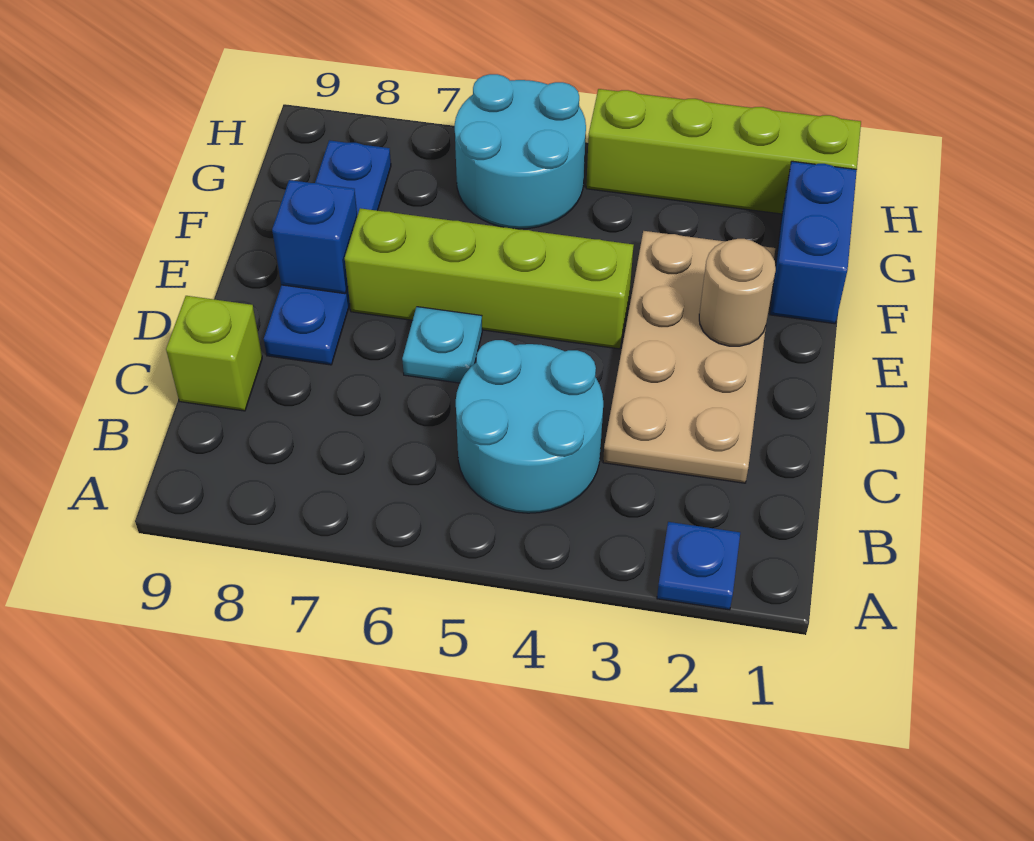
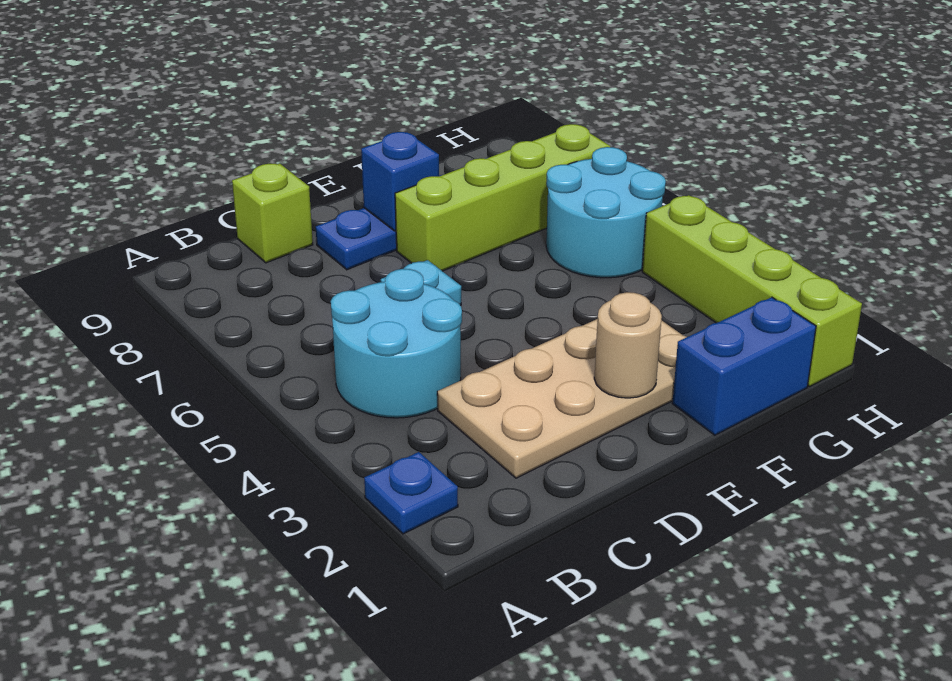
lime brick E4:E7 level 1 -> lime brick E7:H7 level 1

